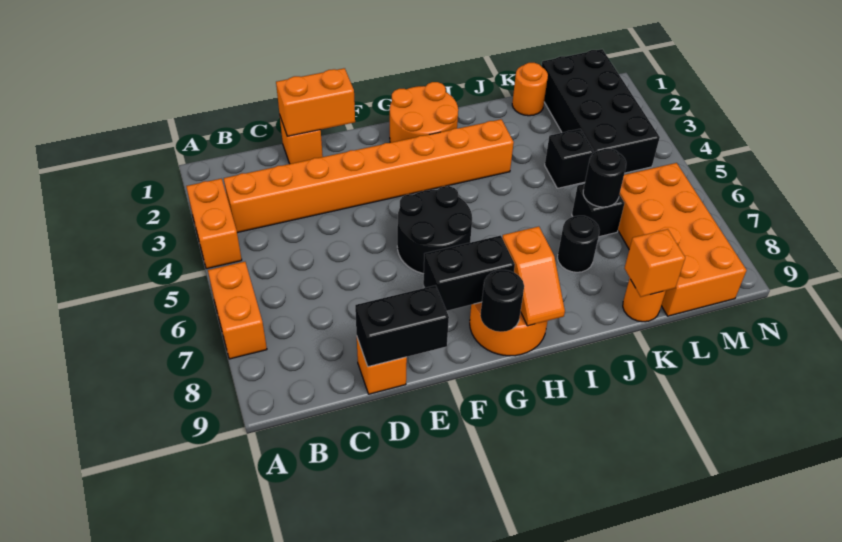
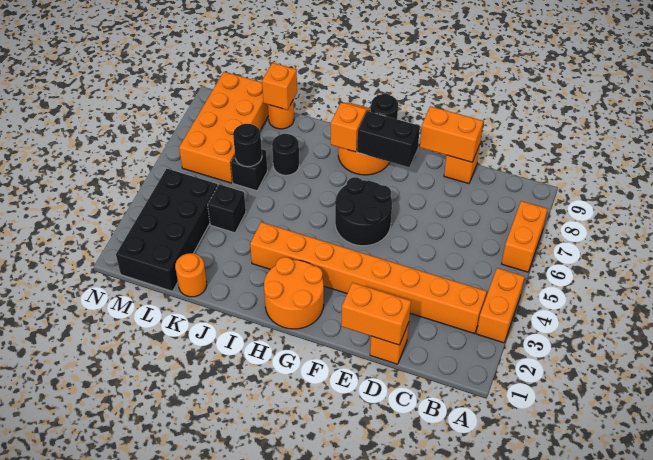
black brick D9:E9 level 2 -> orange brick D9:E9 level 2

